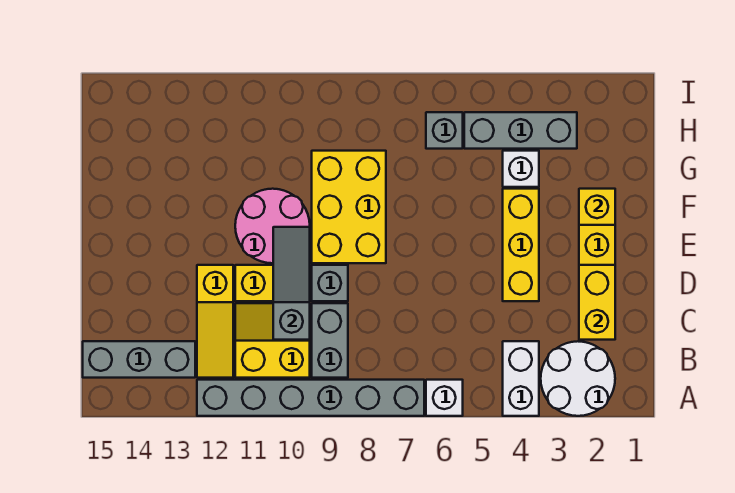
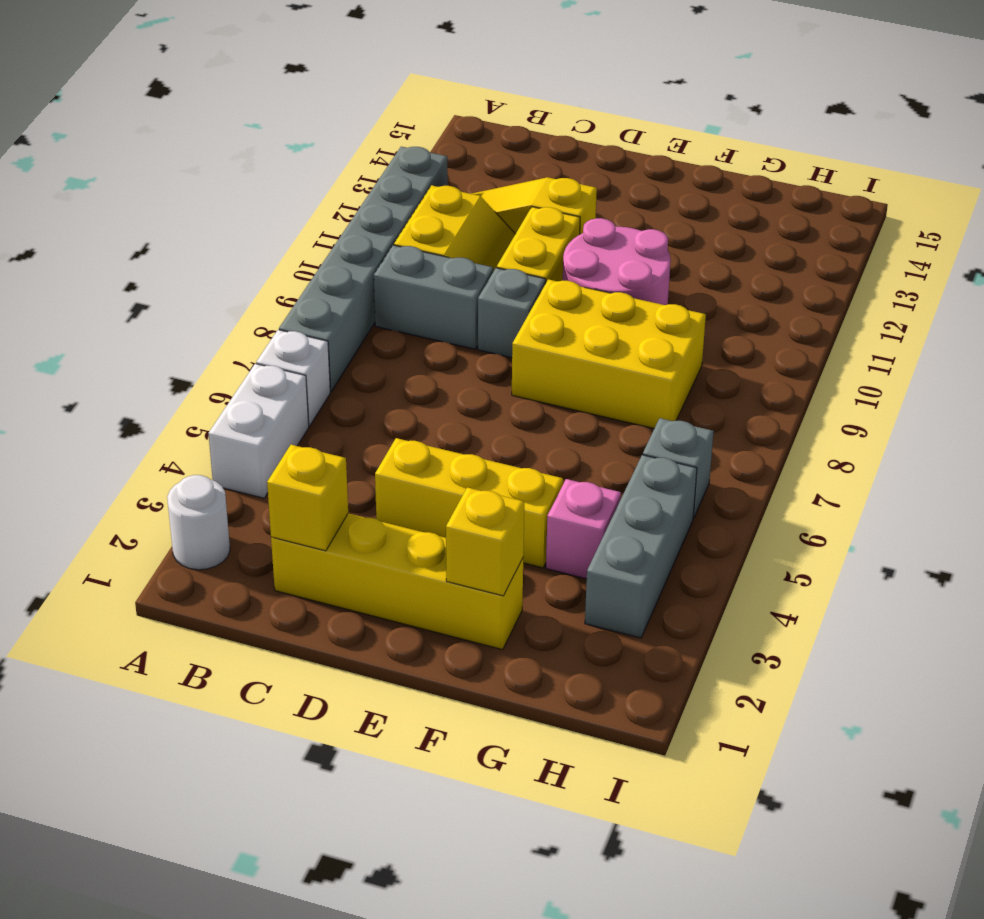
white round brick A2:B3 level 1 -> white round brick A2 level 1
white brick A4:B4 level 1 -> white brick A4:A5 level 1
grey brick B13:B15 level 1 -> none
yellow brick C2:D2 level 2 -> yellow brick C2 level 2
grey slope C10:E10 level 2 top C -> none
white brick G4 level 1 -> pink brick G4 level 1

